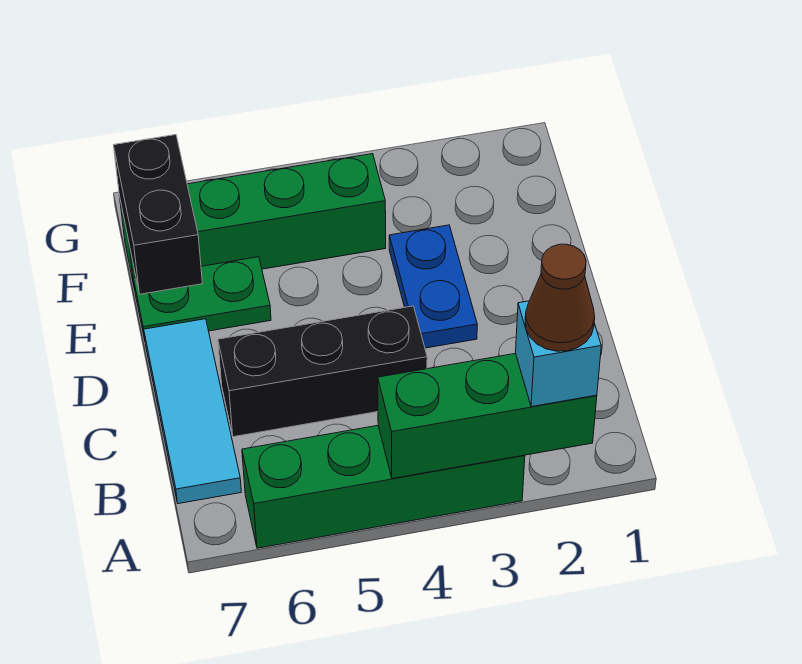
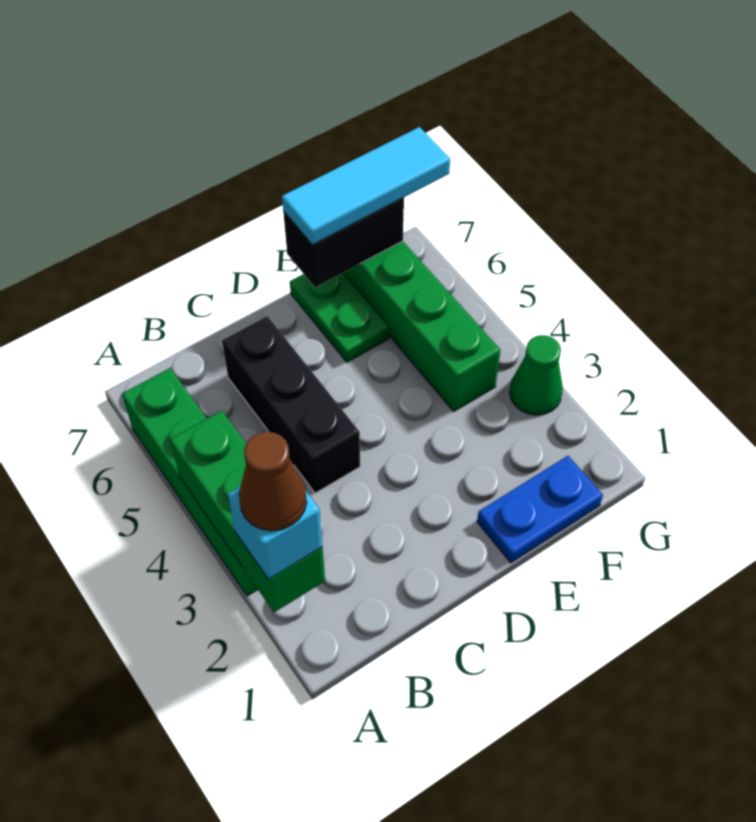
cyan tile B7:D7 level 1 -> cyan tile E7:G7 level 3
blue plate D3:E3 level 1 -> blue plate E1:F1 level 1
none -> green cone G3 level 1

